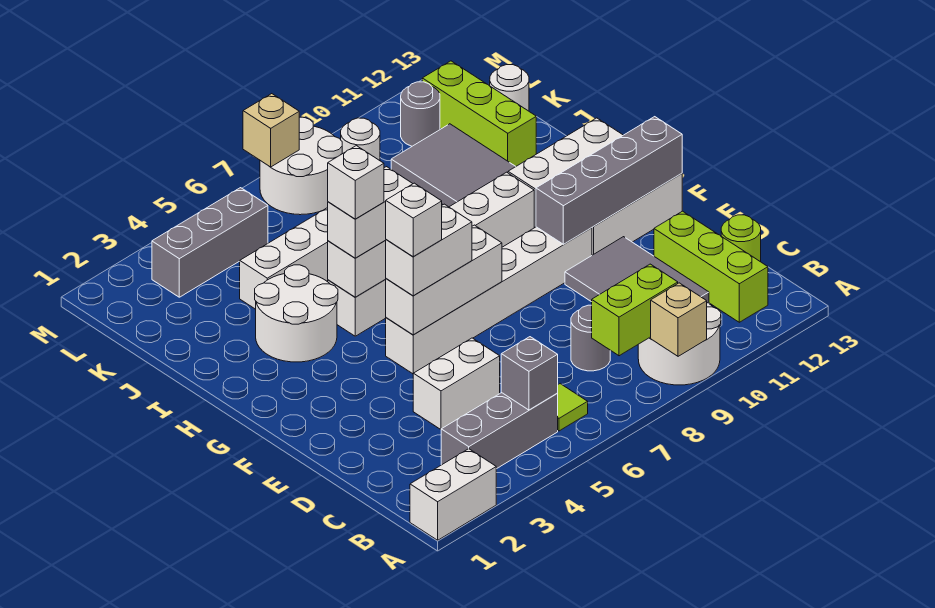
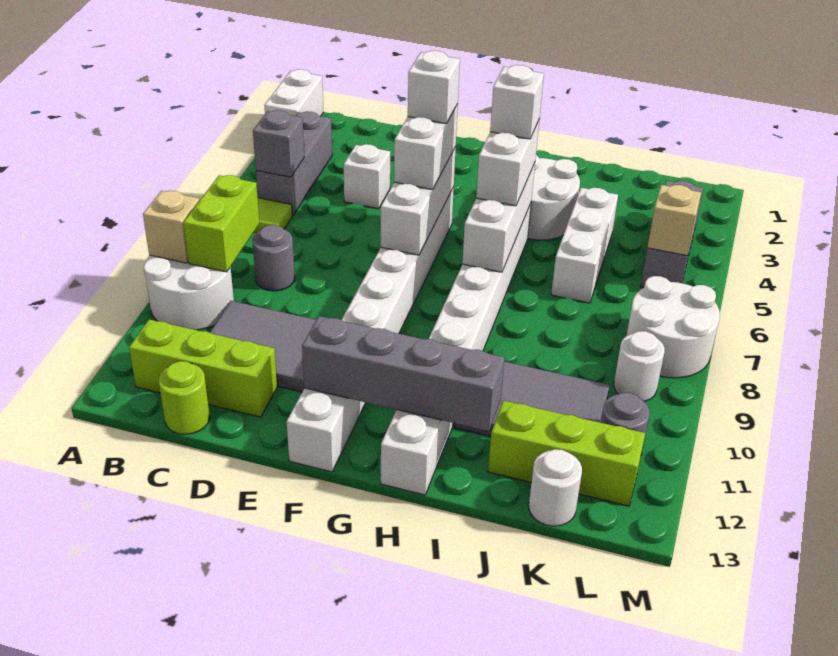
white brick D4:D5 level 1 -> white brick D4 level 1
grey brick F10:F13 level 2 -> grey brick F12:I12 level 2
tan brick M7 level 2 -> tan brick L5 level 2

